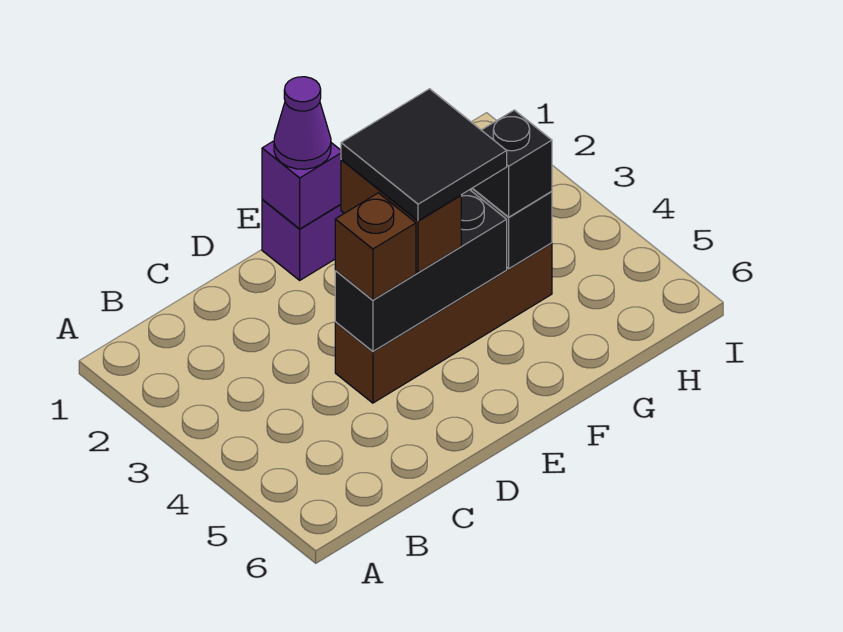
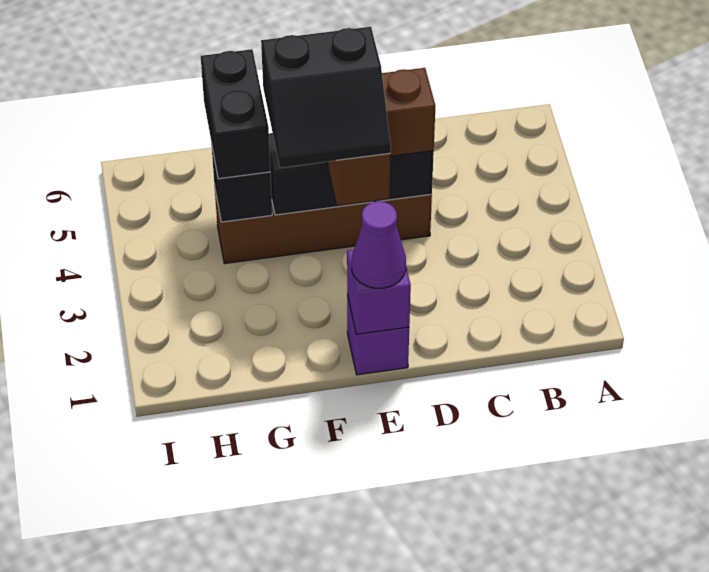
black tile E3:F4 level 4 -> black slope E3:F4 level 4 top 4
black brick G4 level 3 -> black brick G4:G5 level 3

